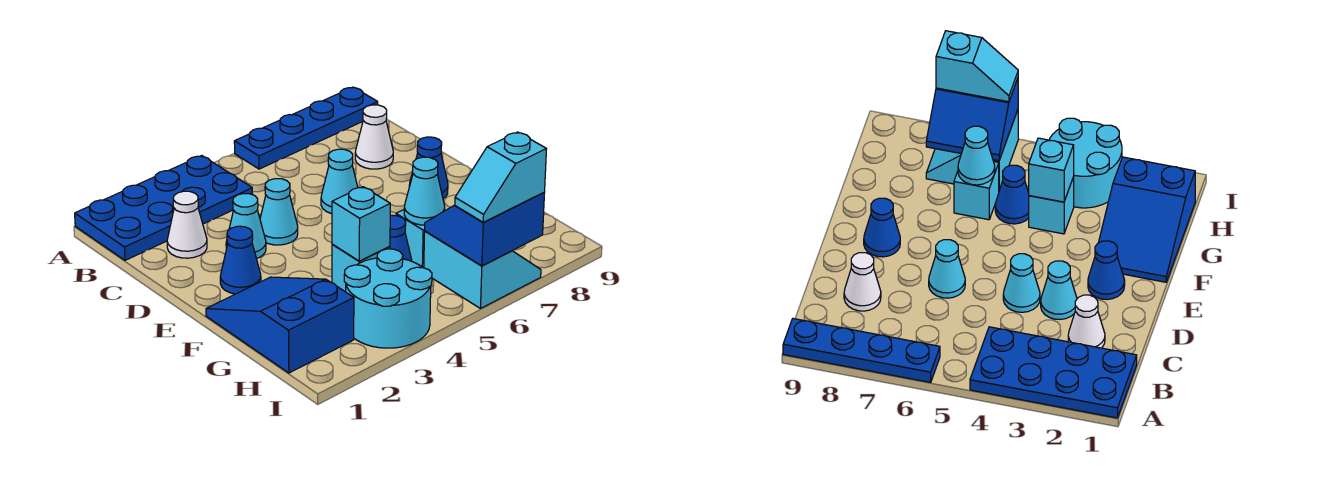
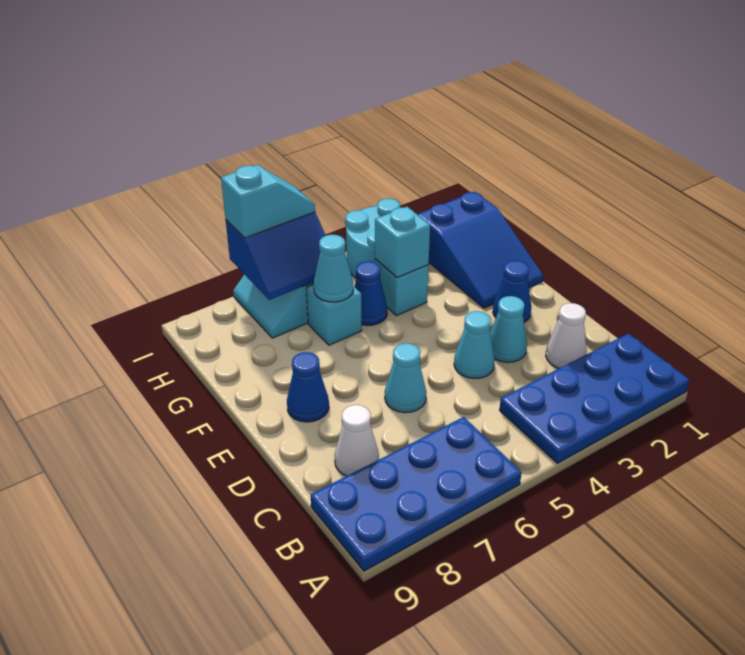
blue plate A6:A9 level 1 -> blue plate A6:B9 level 1

